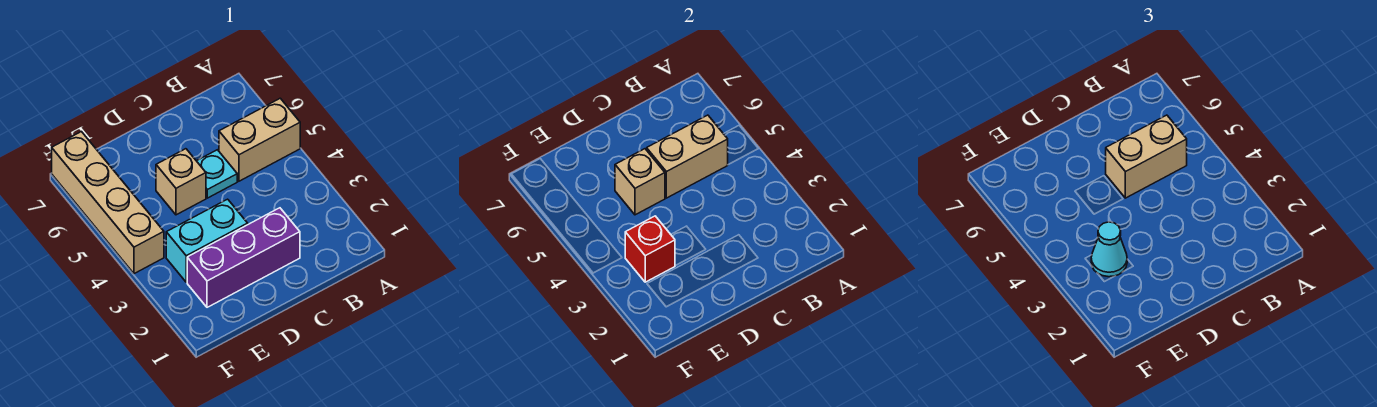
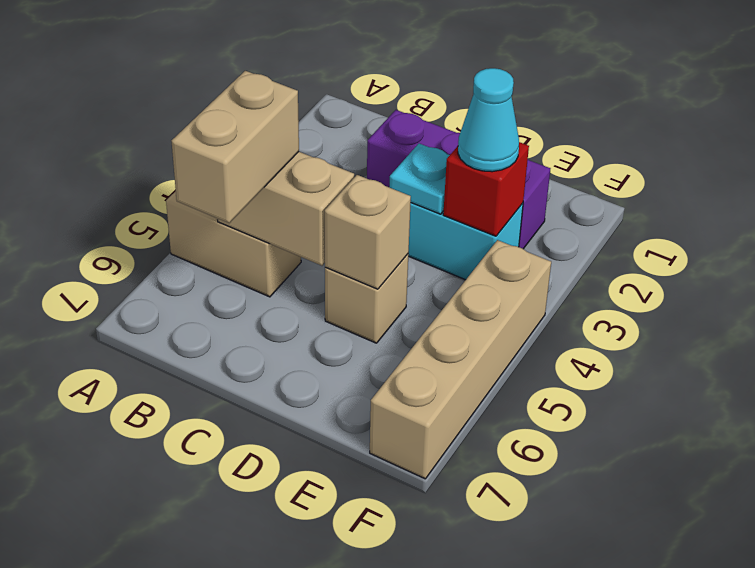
tan brick B5:C5 level 3 -> tan brick B5:B6 level 3
cyan plate C5 level 1 -> cyan plate D3 level 2

